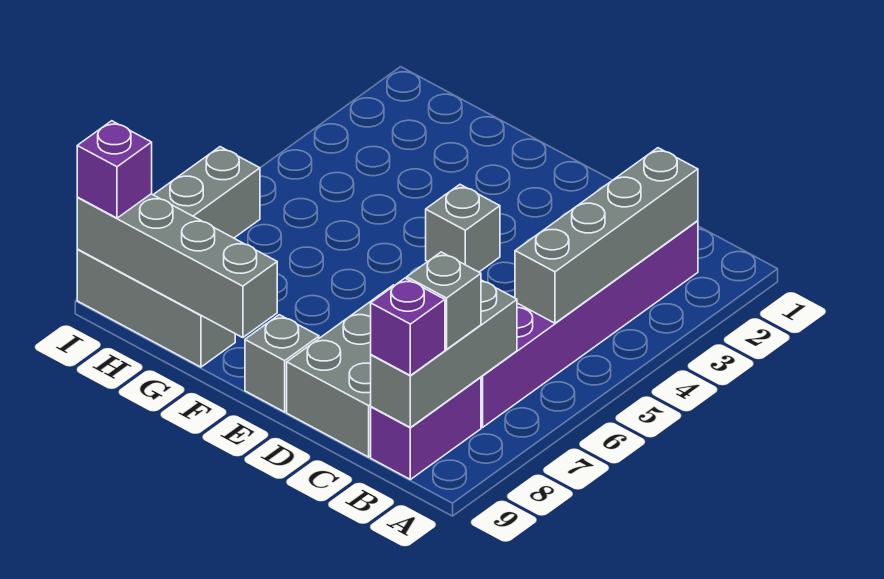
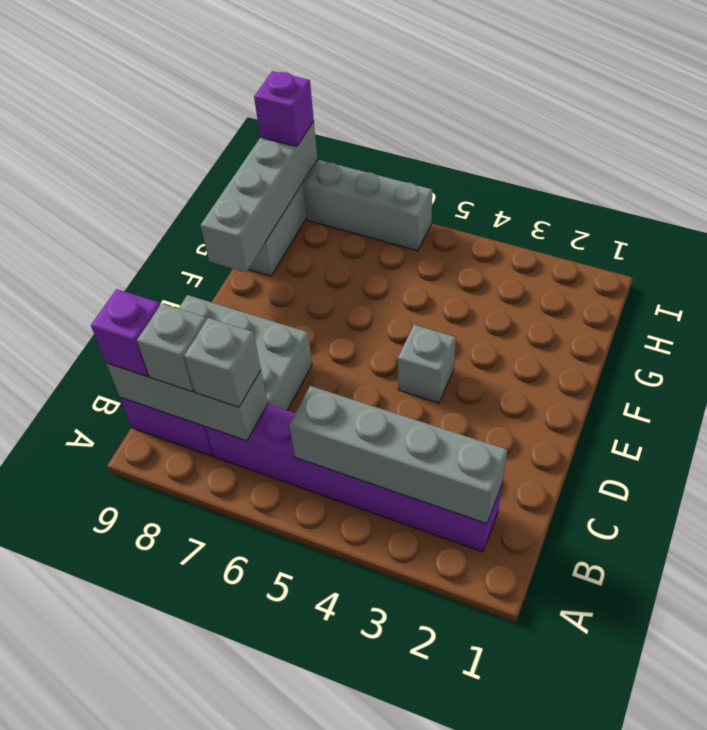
grey brick E9 level 1 -> grey brick B7 level 3

